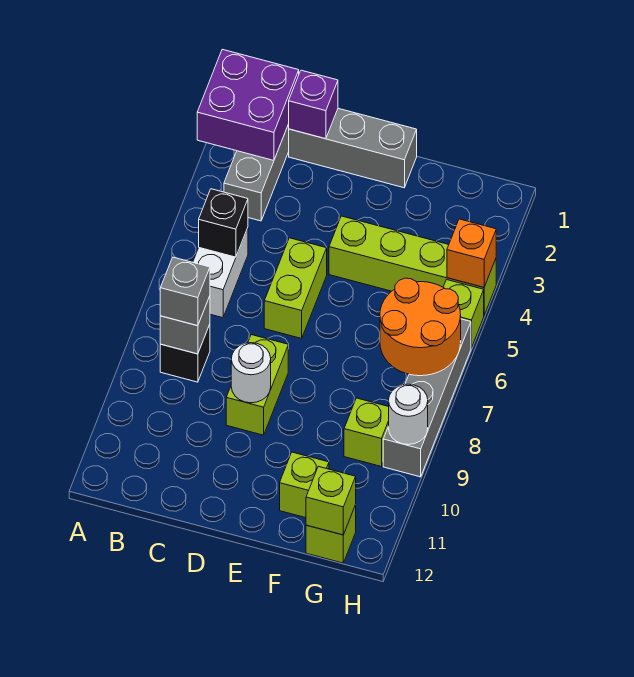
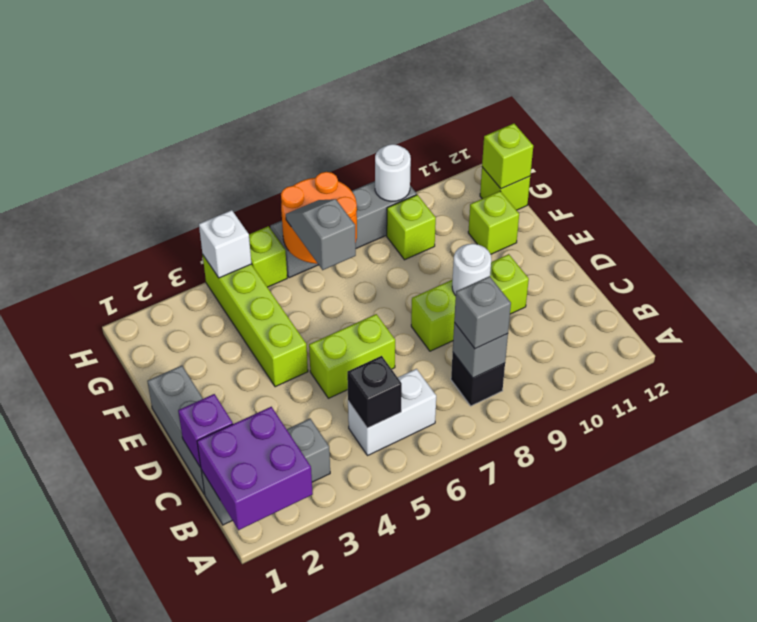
lime brick D8:D9 level 1 -> lime brick D8:D10 level 1
none -> grey slope F6:G6 level 3 top F
orange brick H4 level 2 -> white brick H4 level 2

